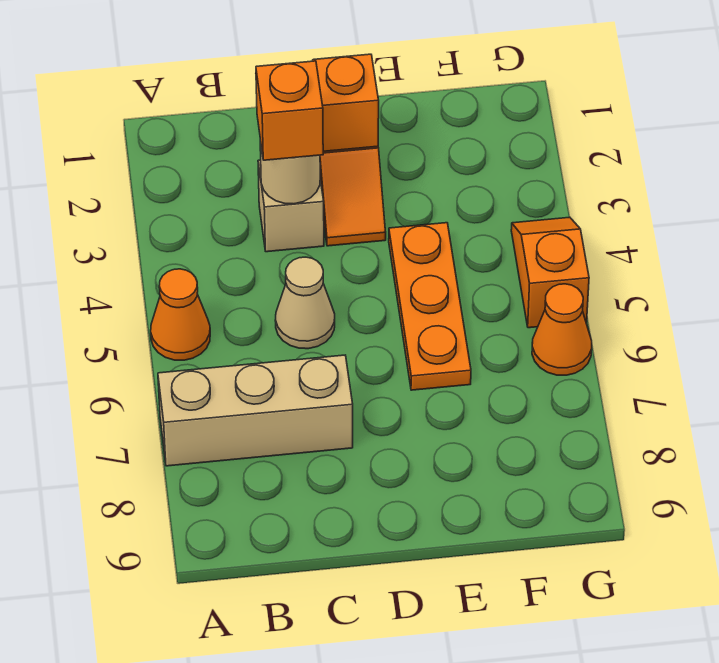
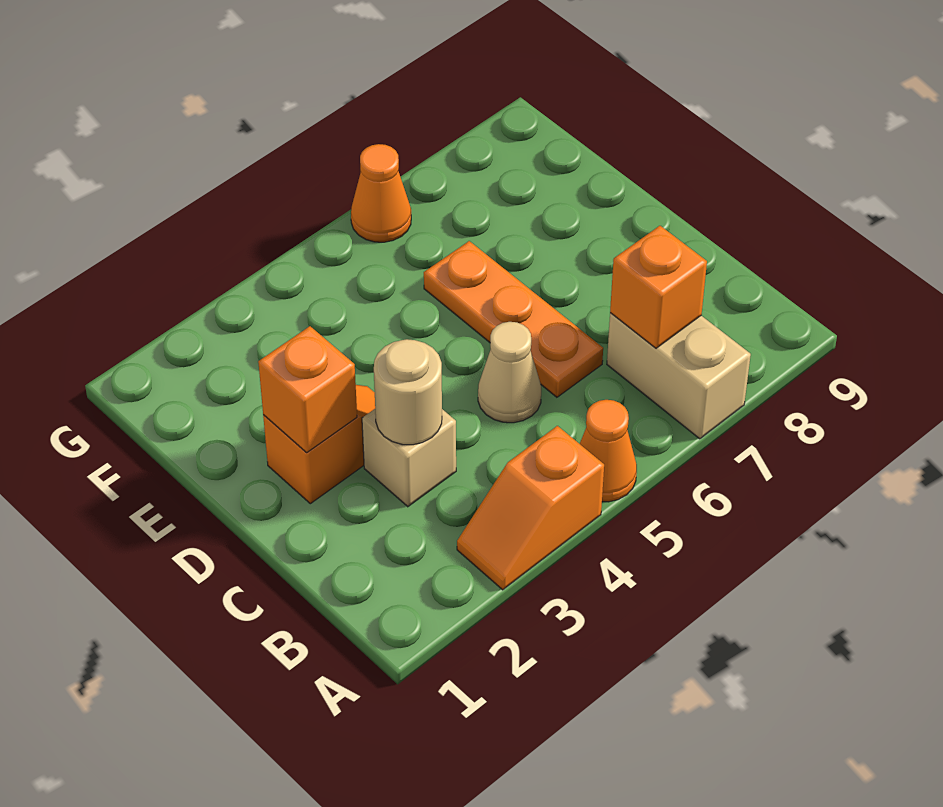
tan brick A7:C7 level 1 -> tan brick A7:B7 level 1
orange brick C3 level 3 -> orange brick B7 level 2
orange plate E4:E6 level 1 -> orange plate C6:E6 level 1
orange slope G4:G5 level 1 top 5 -> orange slope A3:A4 level 1 top 4

